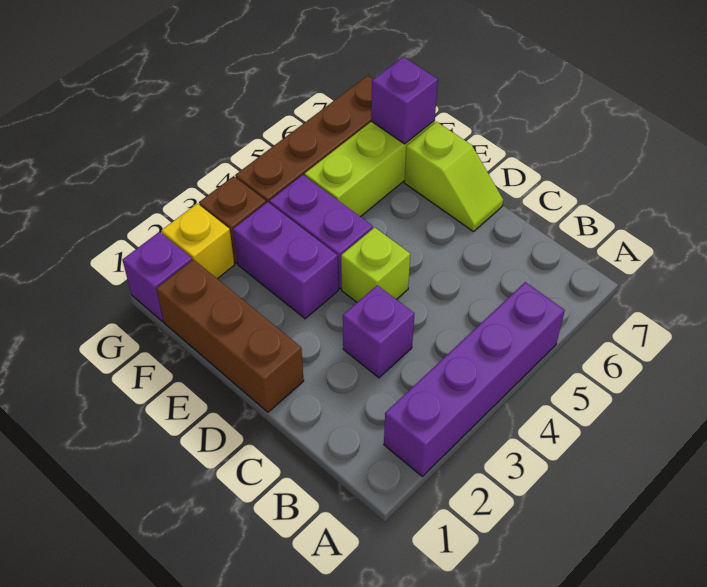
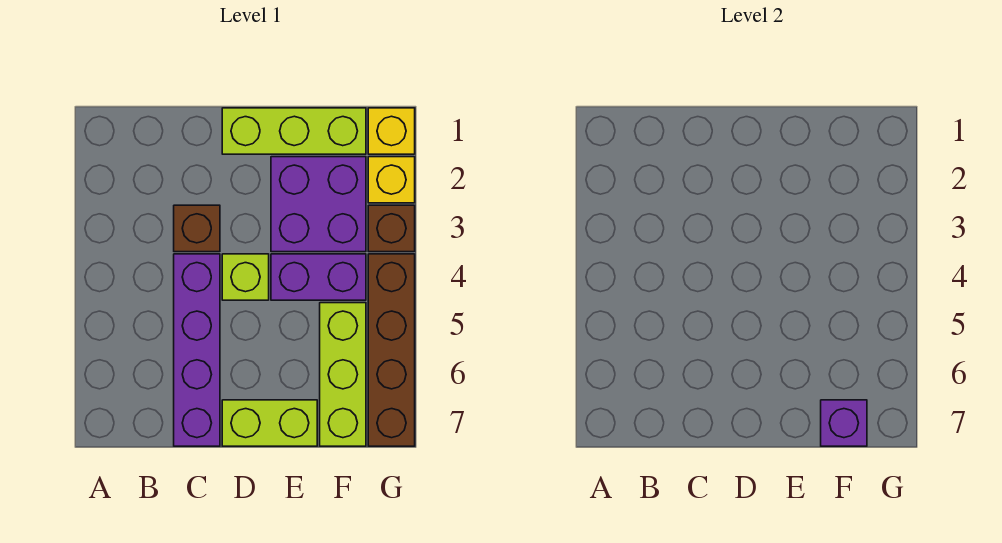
purple brick A2:A5 level 1 -> purple brick C4:C7 level 1
purple brick C3 level 1 -> brown brick C3 level 1
brown brick D1:F1 level 1 -> lime brick D1:F1 level 1
lime slope D7:E7 level 1 top E -> lime brick D7:E7 level 1
purple brick E3:F3 level 1 -> purple brick E2:F3 level 1
purple brick G1 level 1 -> yellow brick G1 level 1

